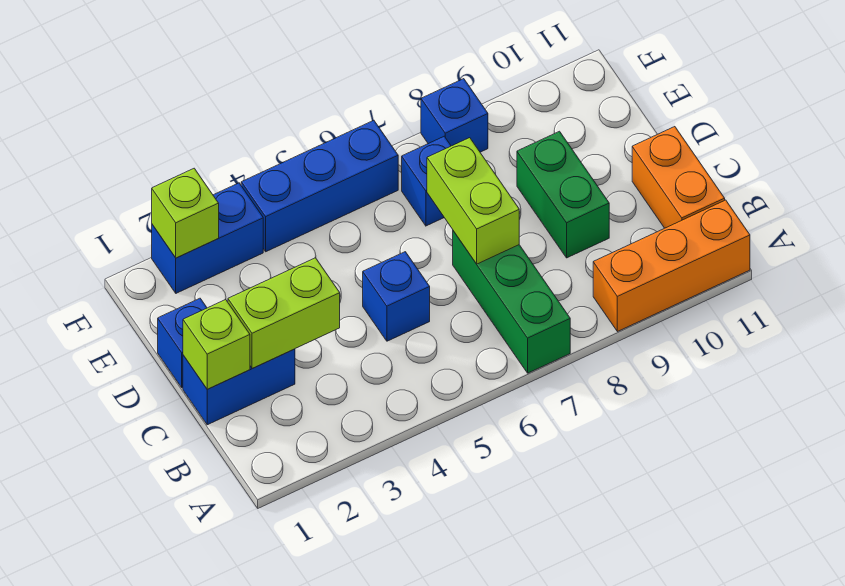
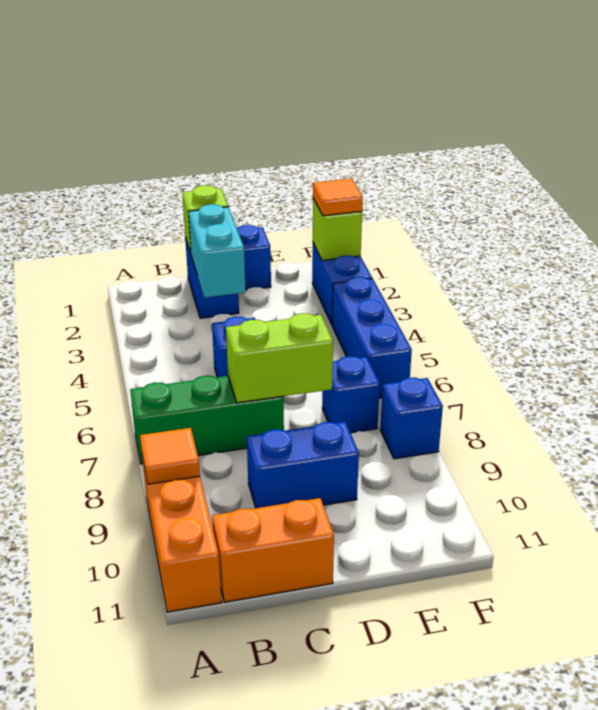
none -> orange tile A9 level 2
lime brick C2:C3 level 2 -> cyan brick C2:C3 level 2
green brick C9:D9 level 1 -> blue brick C9:D9 level 1
none -> orange tile F2 level 3

